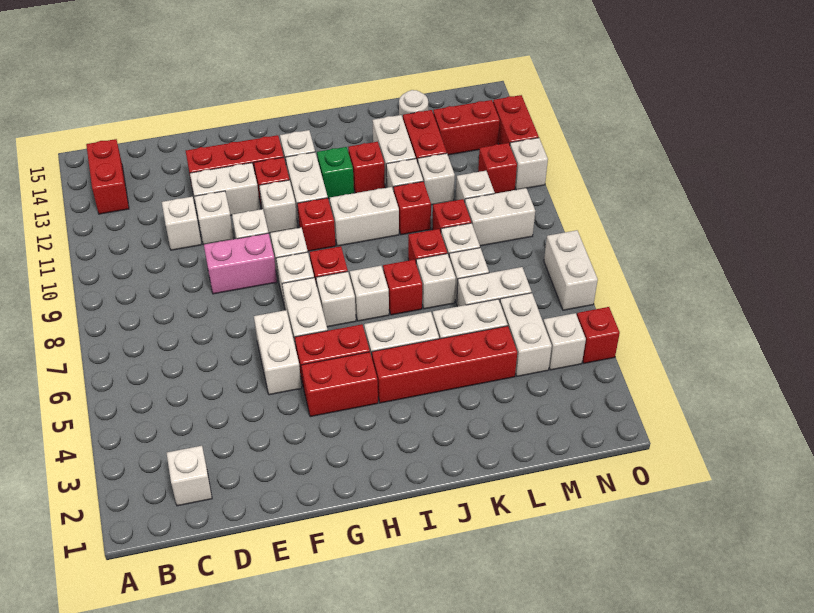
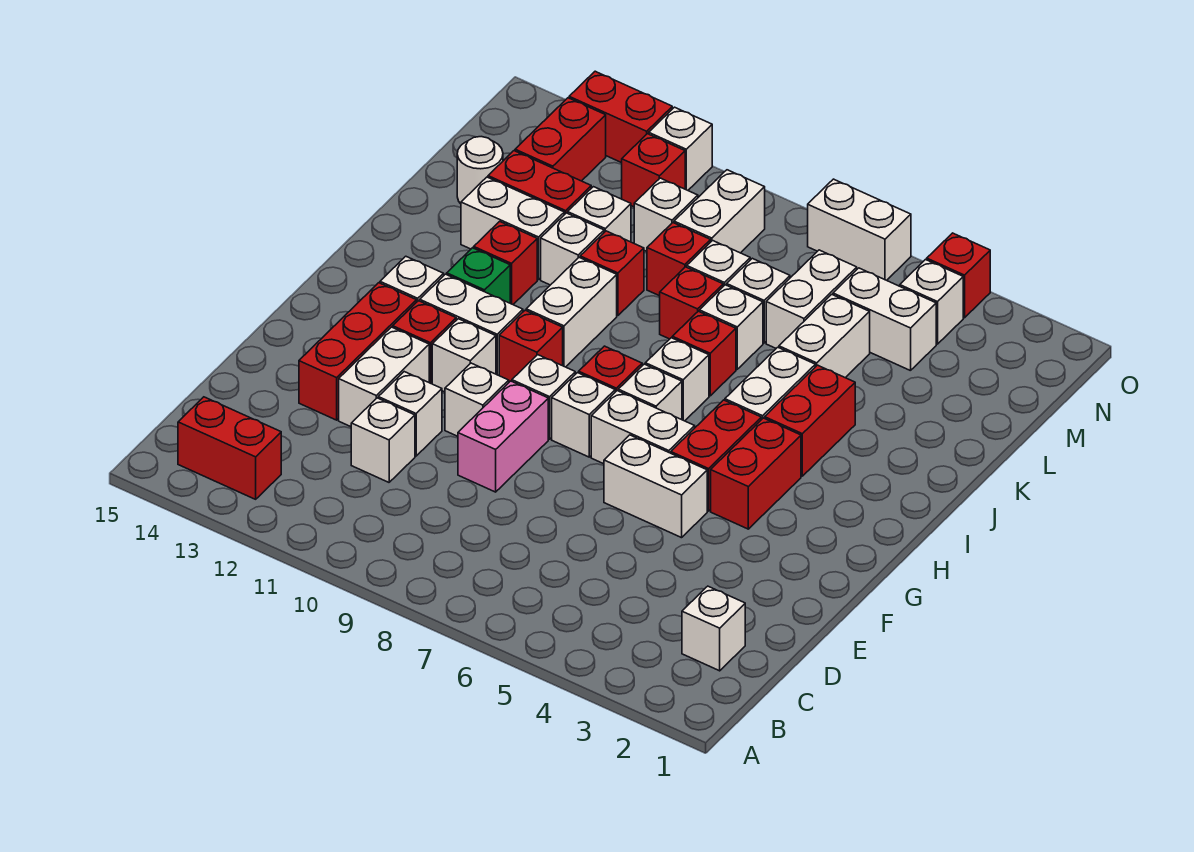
red brick I4:L4 level 1 -> red brick I4:J4 level 1

